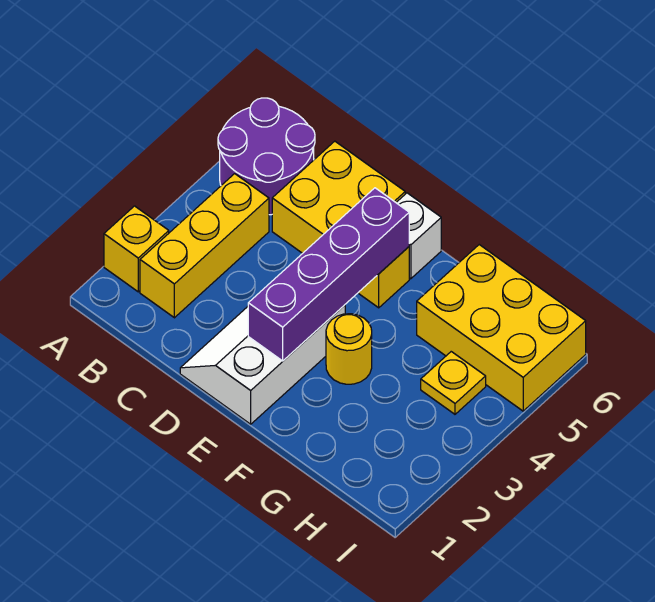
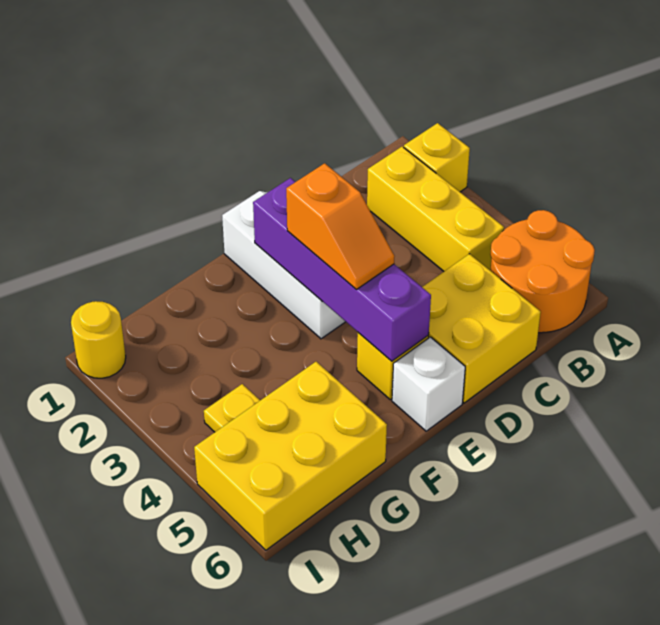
purple round brick A5:B6 level 1 -> orange round brick A5:B6 level 1
none -> orange slope E3:E4 level 3 top 3
yellow round brick F3 level 1 -> yellow round brick I1 level 1

